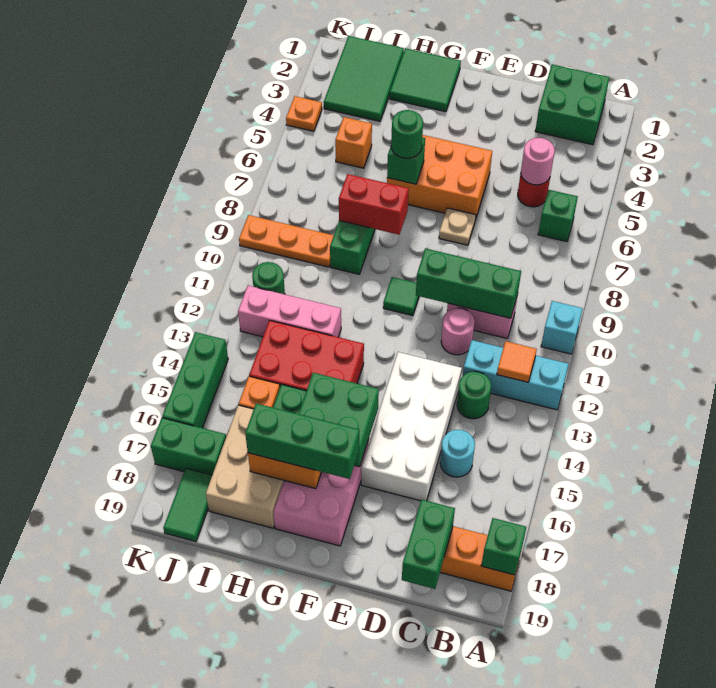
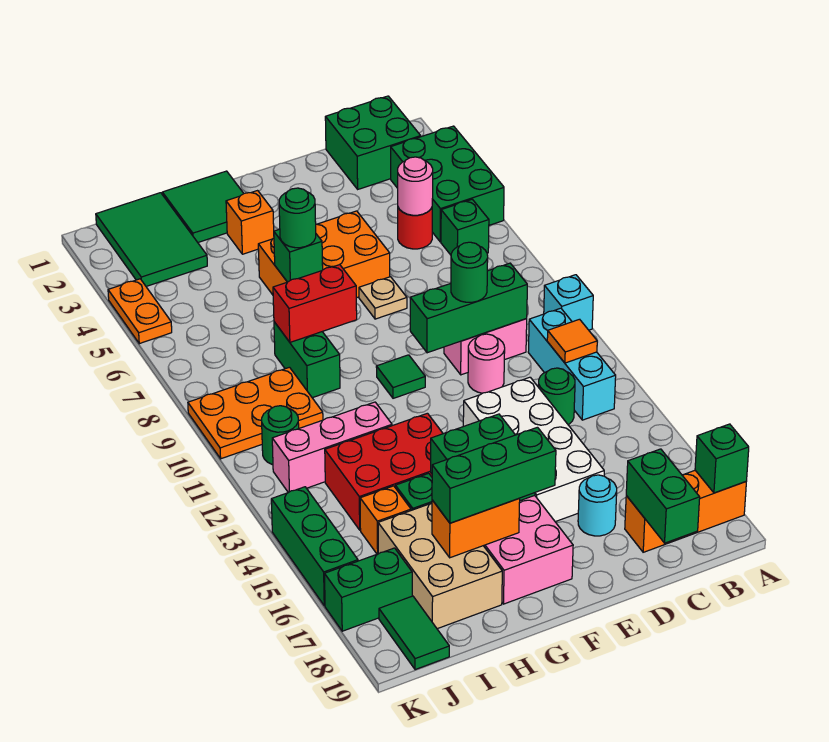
none -> green brick A3:B5 level 1
cyan brick A12:C12 level 1 -> cyan brick B11:B13 level 1
cyan round brick C15 level 1 -> cyan round brick D17 level 1
none -> green round brick D10 level 3
orange brick I5 level 1 -> orange brick G3 level 1
orange plate I9:K9 level 1 -> orange plate I9:K10 level 1
orange plate K4 level 1 -> orange plate K4:K5 level 1

